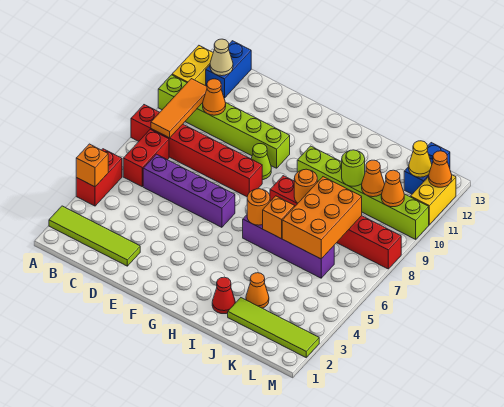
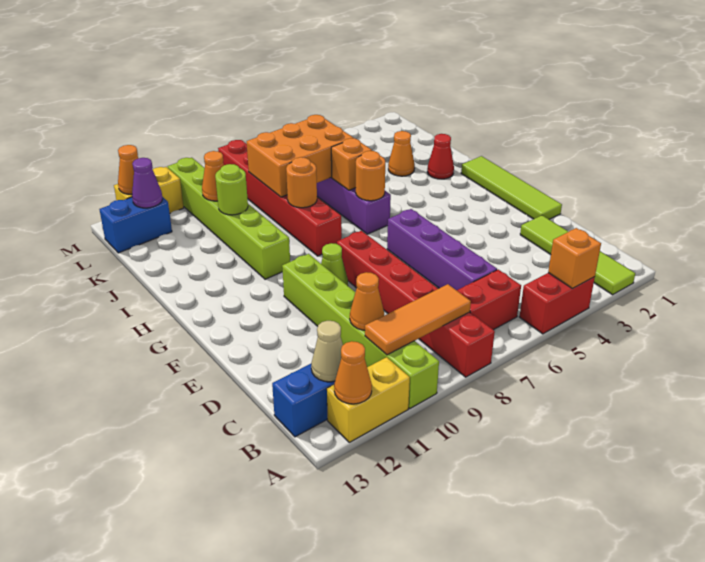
lime tile J2:M2 level 1 -> lime tile E1:H1 level 1
orange cone L10 level 2 -> orange cone A12 level 2
yellow cone L12 level 2 -> purple cone L12 level 2

